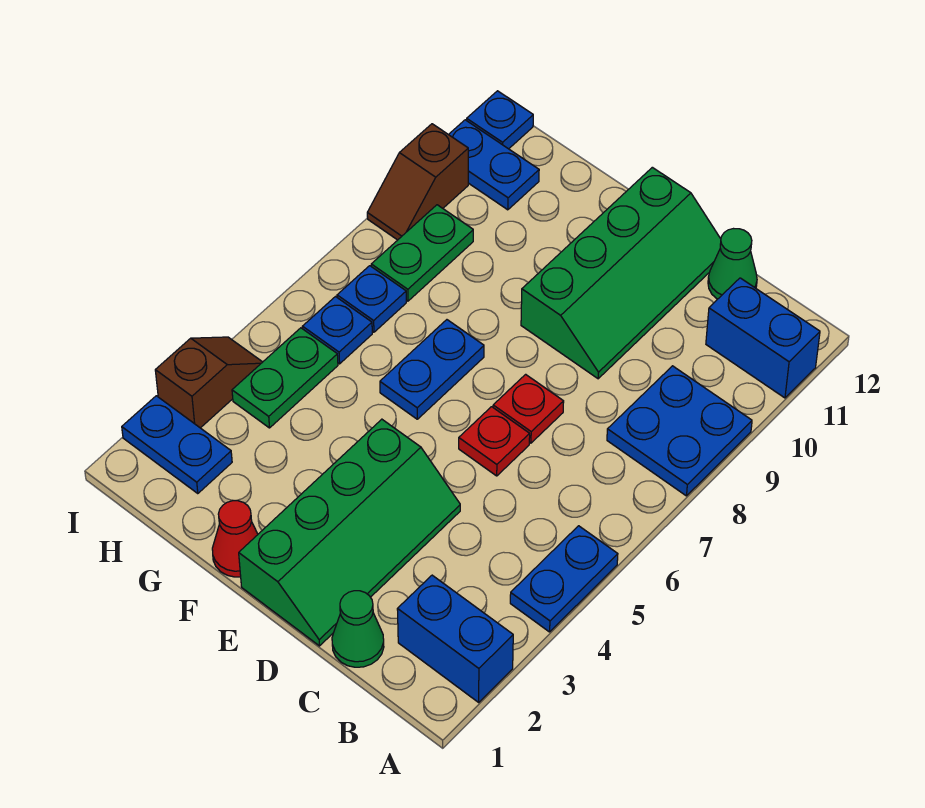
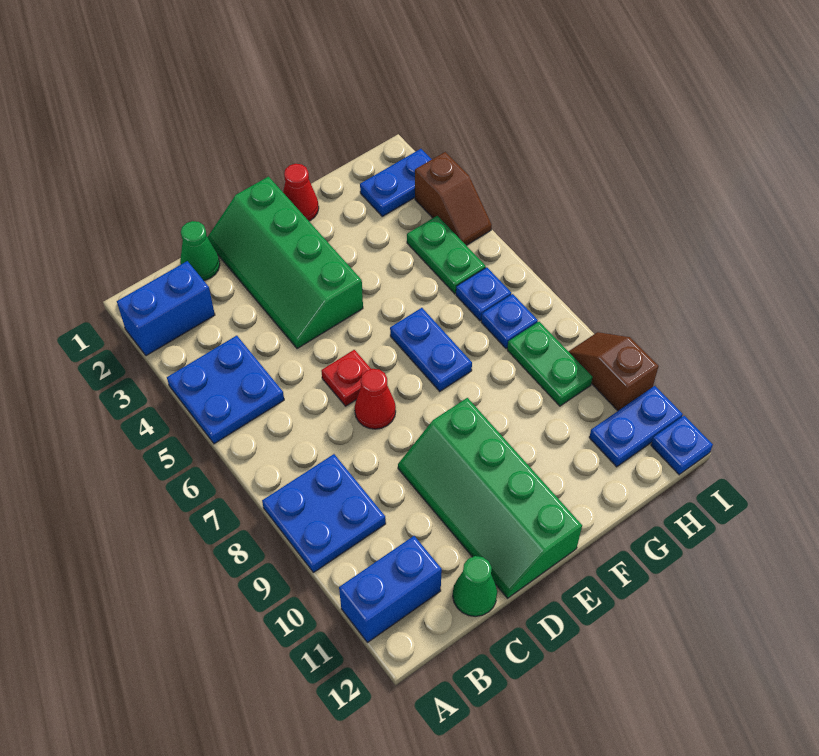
blue plate A4:A5 level 1 -> blue plate A4:B5 level 1
red plate D7 level 1 -> red cone D7 level 1

